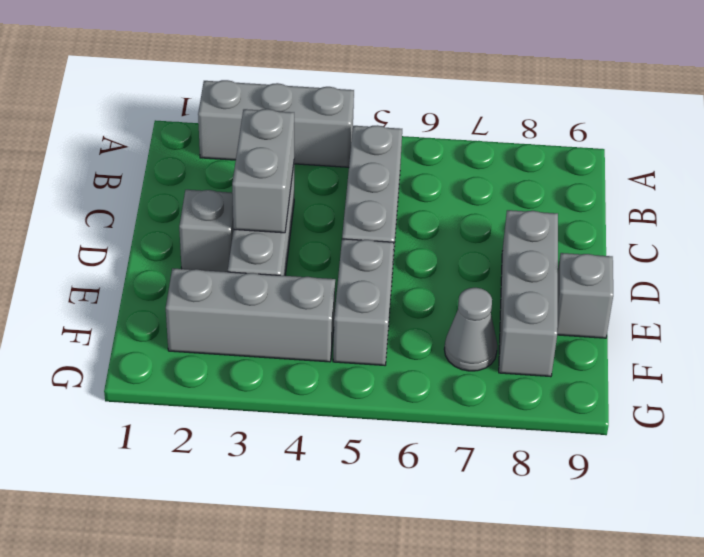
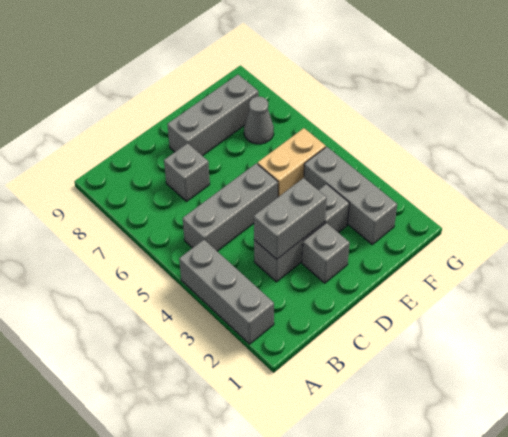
grey brick E5:F5 level 1 -> tan brick E5:F5 level 1
grey brick E9 level 1 -> grey brick C7 level 1

